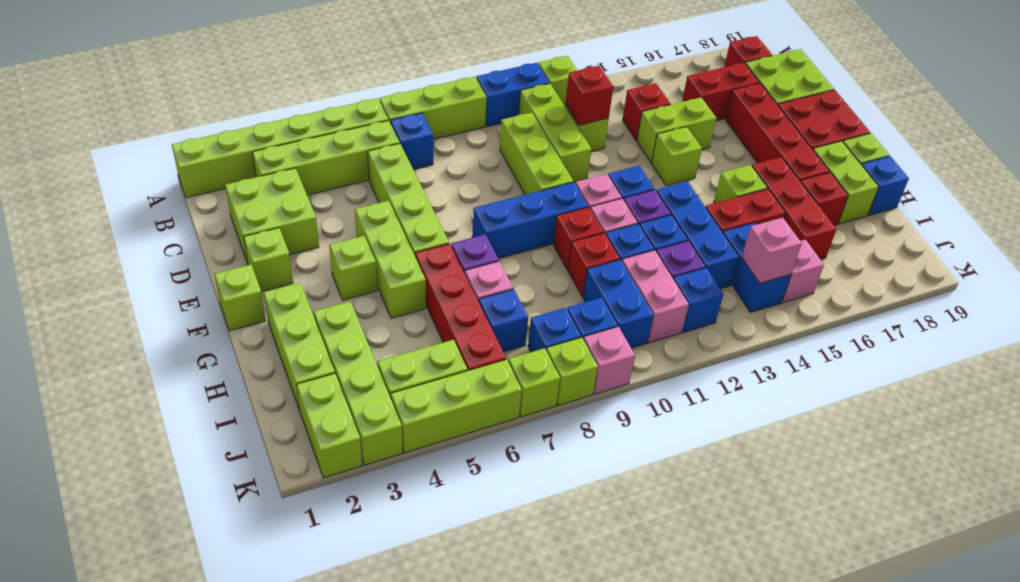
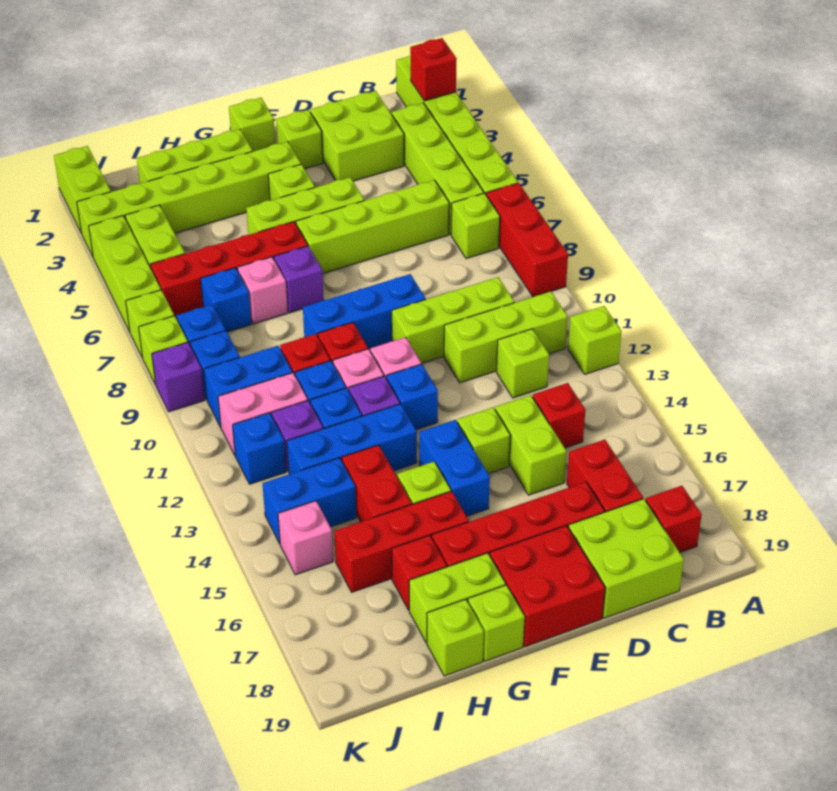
lime brick A7:A9 level 1 -> red brick A7:A9 level 1
blue brick A10:A11 level 1 -> blue brick F14:F15 level 1
blue brick B7 level 1 -> lime brick B7 level 1
red brick C12 level 2 -> red brick A2 level 2
blue brick F8:F10 level 1 -> blue brick E9:G9 level 1
lime brick H3:K3 level 1 -> lime brick F3:K3 level 1
blue brick H19 level 1 -> lime brick H19 level 1
lime brick J2:K2 level 1 -> lime brick K1:K2 level 1
pink brick J14 level 2 -> none
pink brick K9 level 1 -> purple brick K9 level 1

